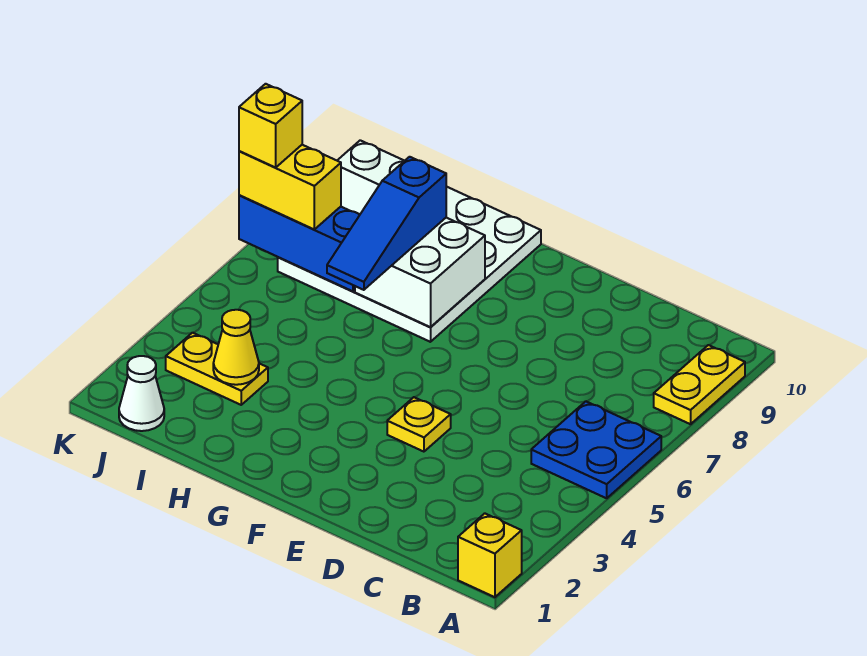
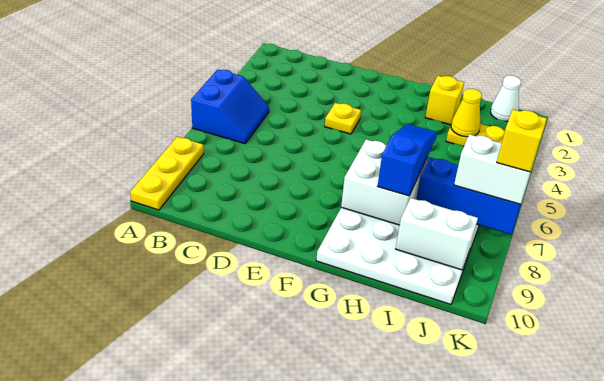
yellow brick A1 level 1 -> yellow brick H2 level 1
blue plate A5:B6 level 1 -> blue slope A5:B6 level 1 top A
yellow plate A8:A9 level 1 -> yellow plate A8:A10 level 1
yellow brick J7:K7 level 3 -> white brick J7:K7 level 3

